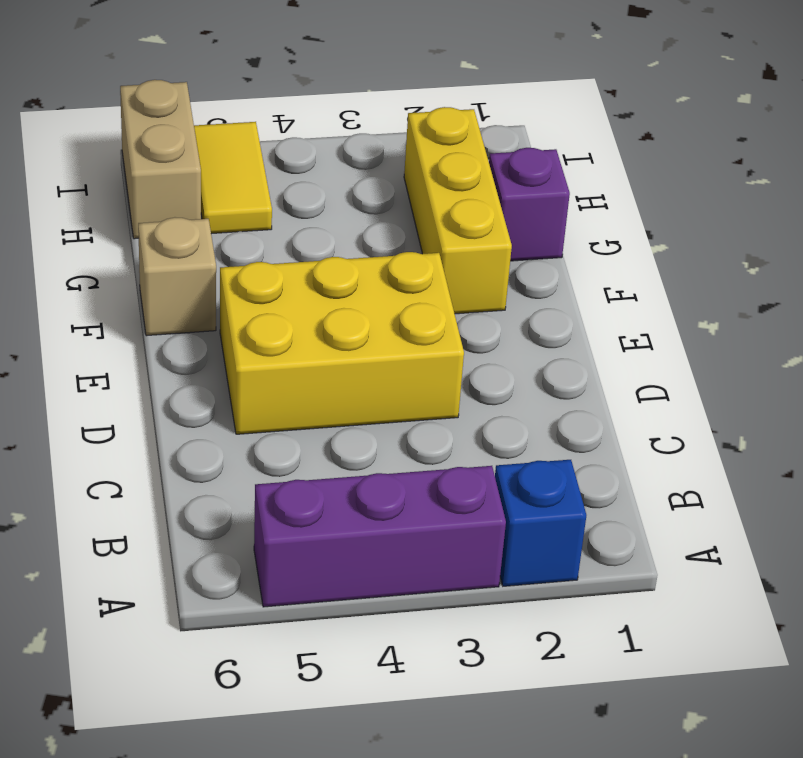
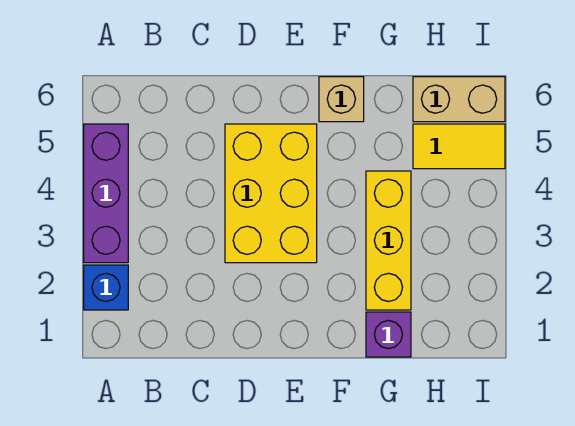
yellow brick F2:H2 level 1 -> yellow brick G2:G4 level 1

